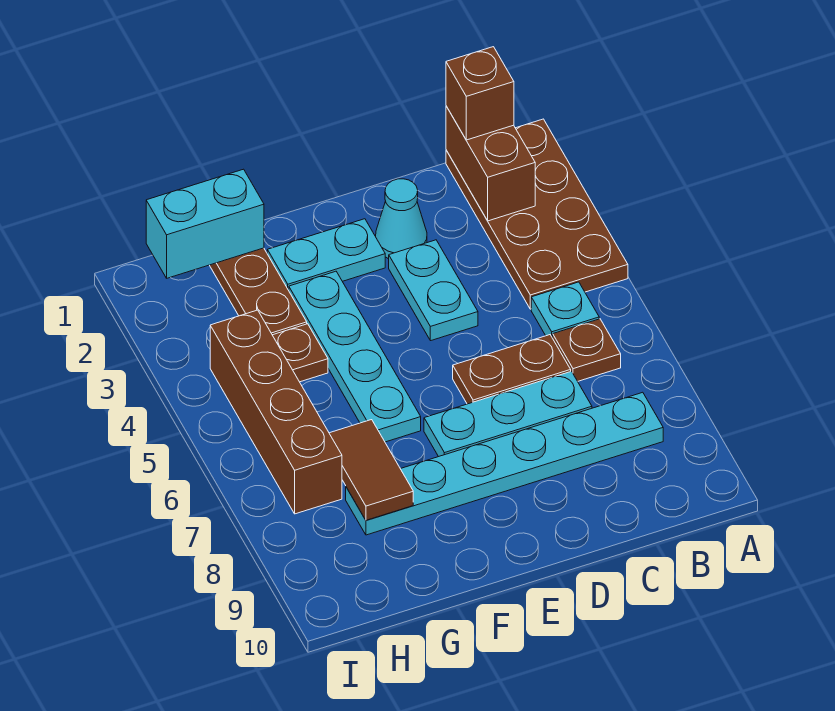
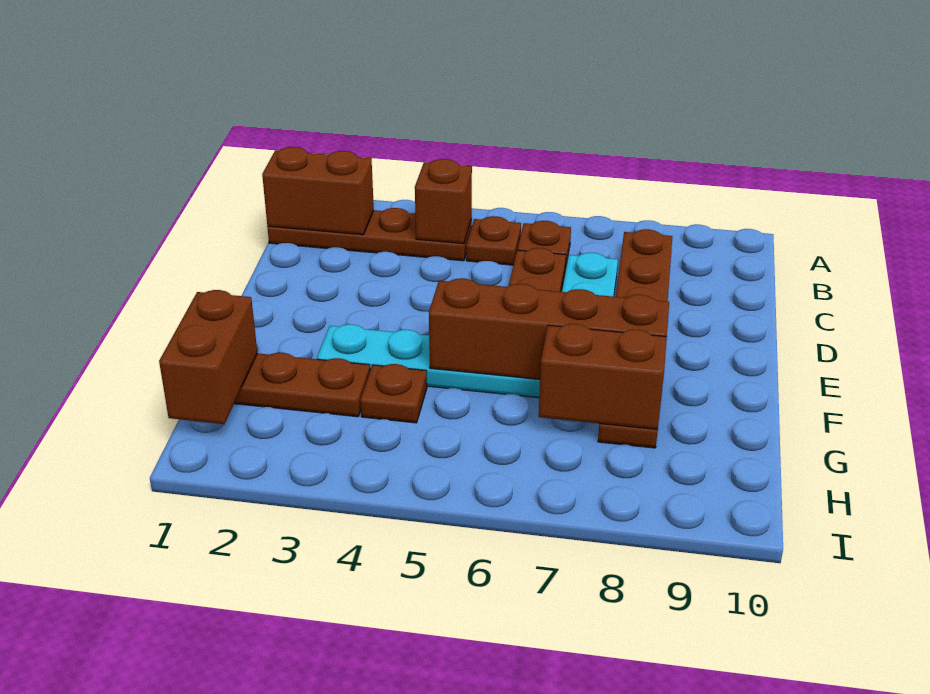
brown plate A1:B4 level 1 -> brown plate B1:B4 level 1
brown brick B1 level 3 -> brown brick B4 level 2
cyan plate B5 level 1 -> brown plate B5 level 1
cyan plate B8:G8 level 1 -> brown plate B8:G8 level 1
cyan cone D2 level 1 -> none
cyan plate D3:D4 level 1 -> none
cyan plate E2:F2 level 1 -> none
cyan brick G1:H1 level 2 -> brown brick G1:H1 level 2
brown tile G7:G8 level 2 -> brown brick G7:G8 level 2
brown brick H4:H7 level 1 -> brown brick F5:F8 level 2

